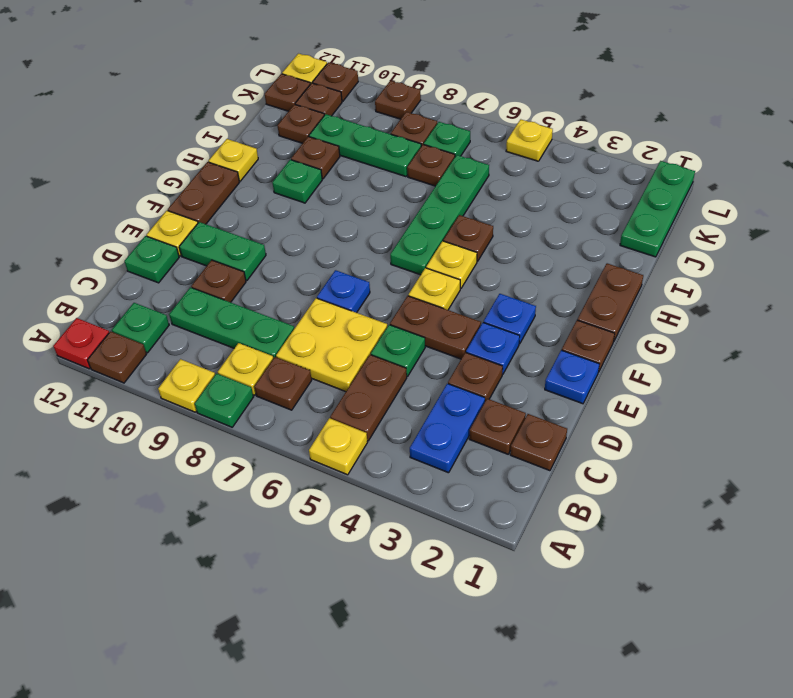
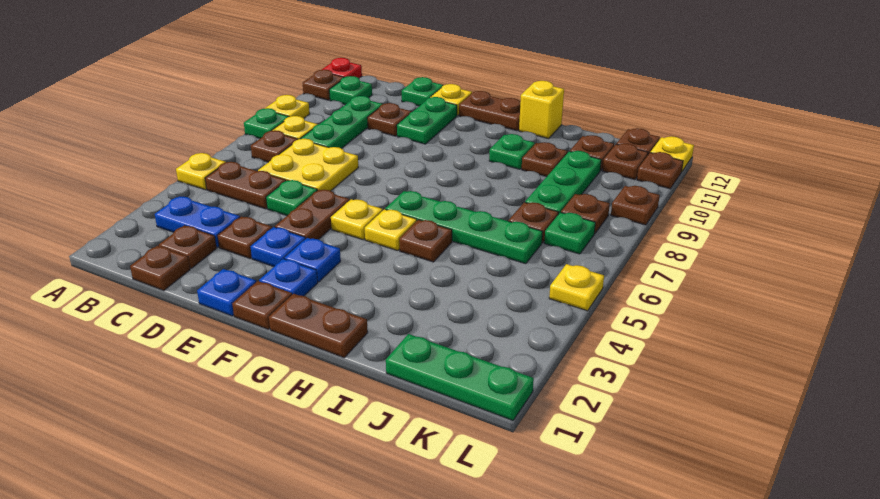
blue plate E7 level 1 -> blue plate F2 level 1
yellow plate H12 level 1 -> yellow brick H12 level 1

